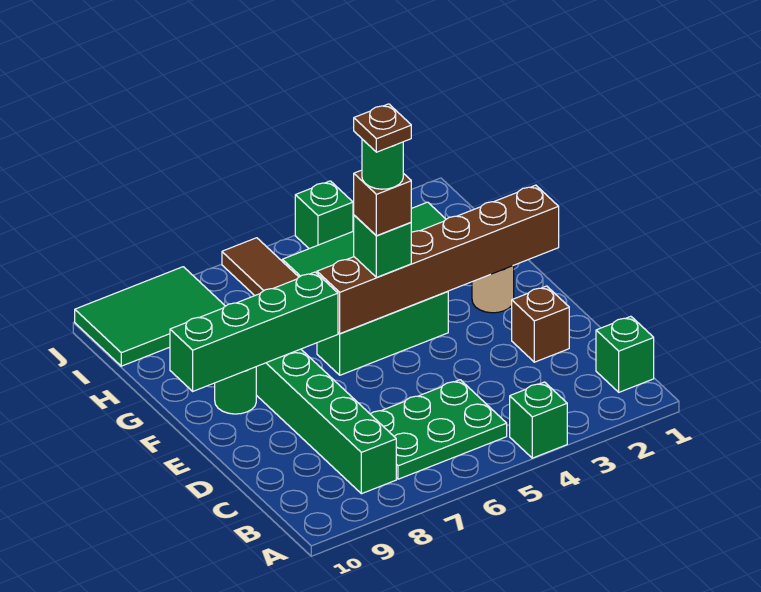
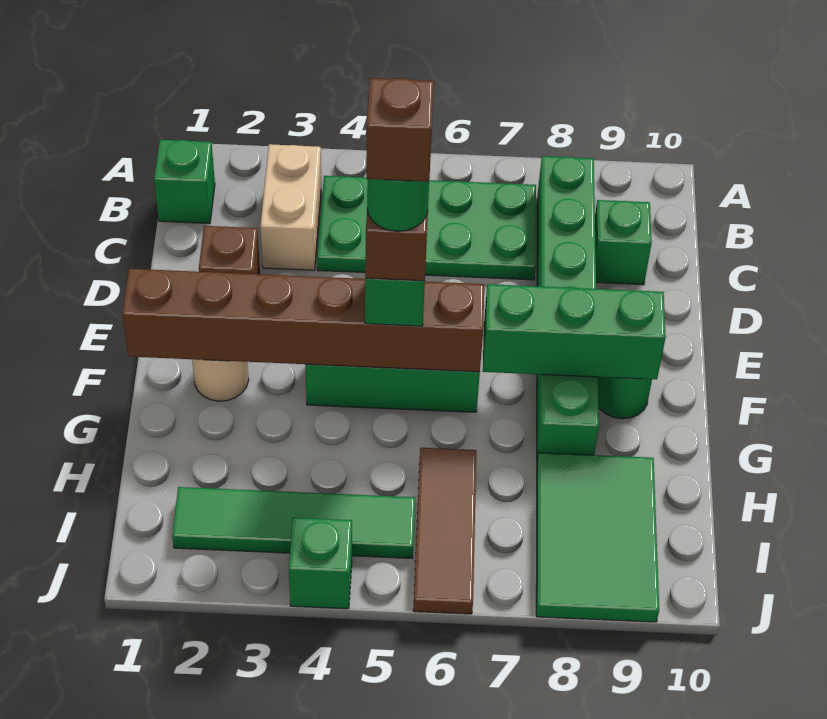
green brick A4 level 1 -> green brick C9 level 1
none -> tan brick B3:C3 level 1
green plate B5:C7 level 1 -> green plate B4:C7 level 1
brown plate F5 level 6 -> brown brick F5 level 6
green brick F7:F10 level 2 -> green brick F7:F9 level 2
green tile I8:J10 level 1 -> green tile H8:J9 level 1

